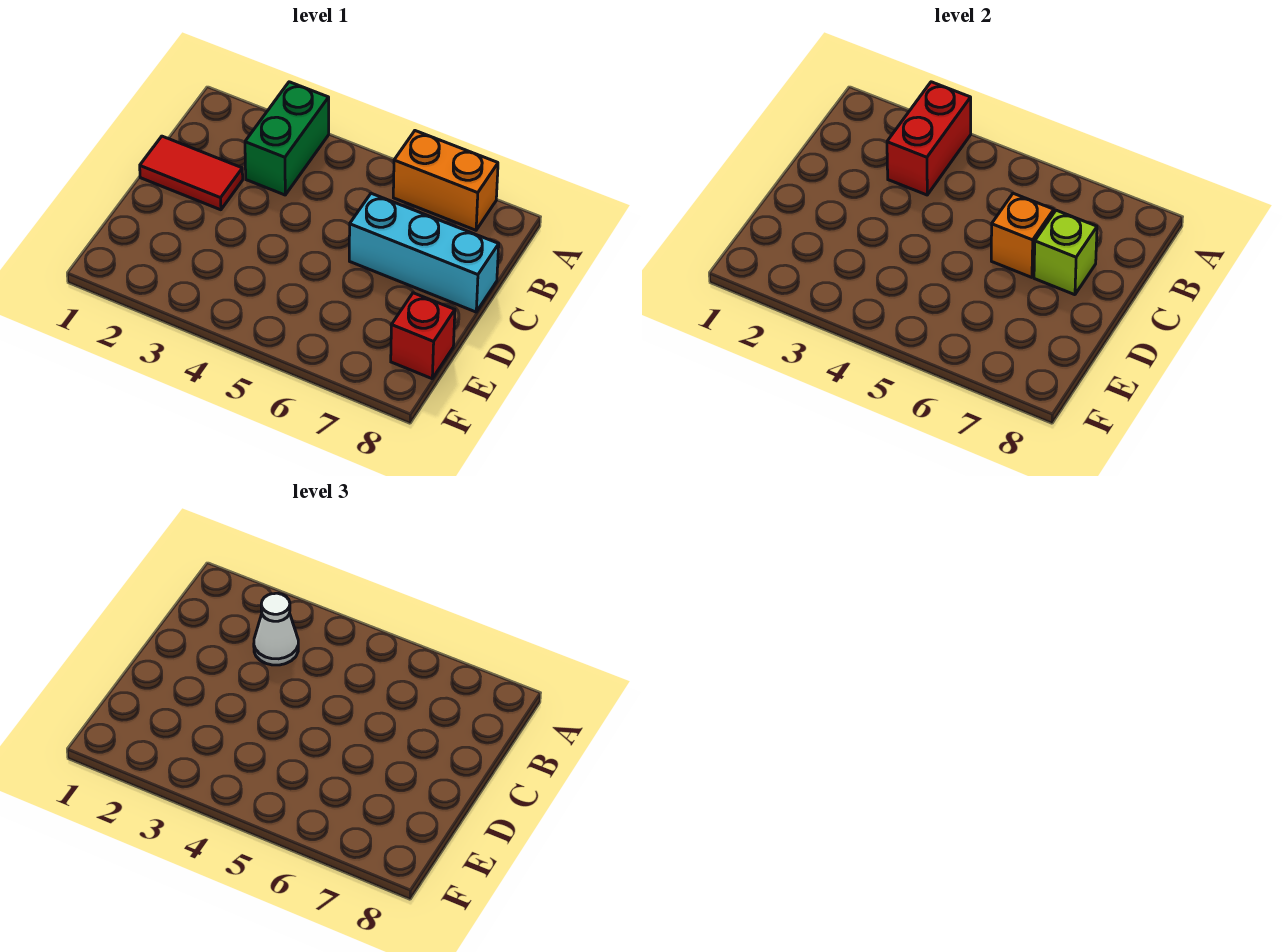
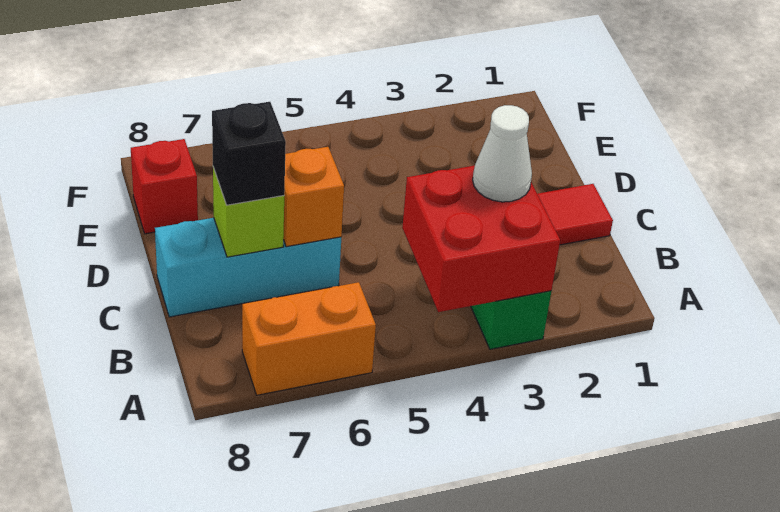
red brick A3:B3 level 2 -> red brick A3:B4 level 2
none -> black brick C7 level 3

